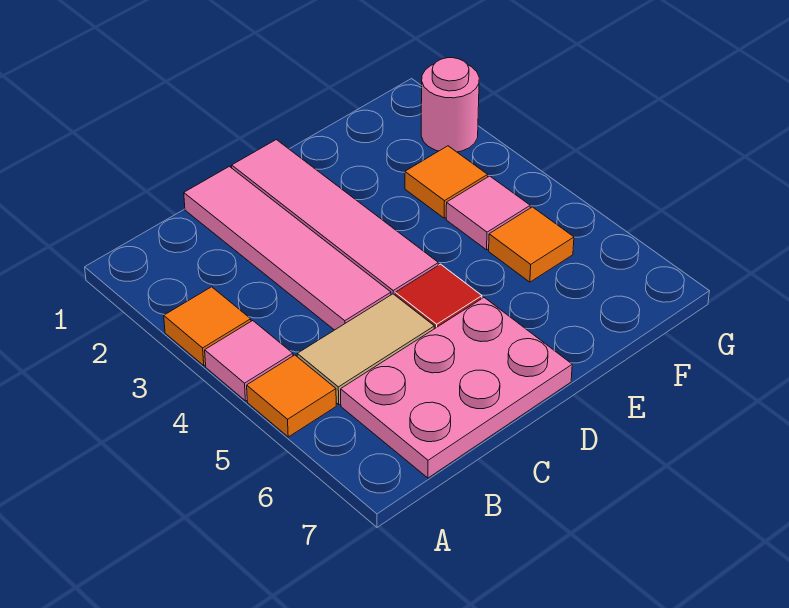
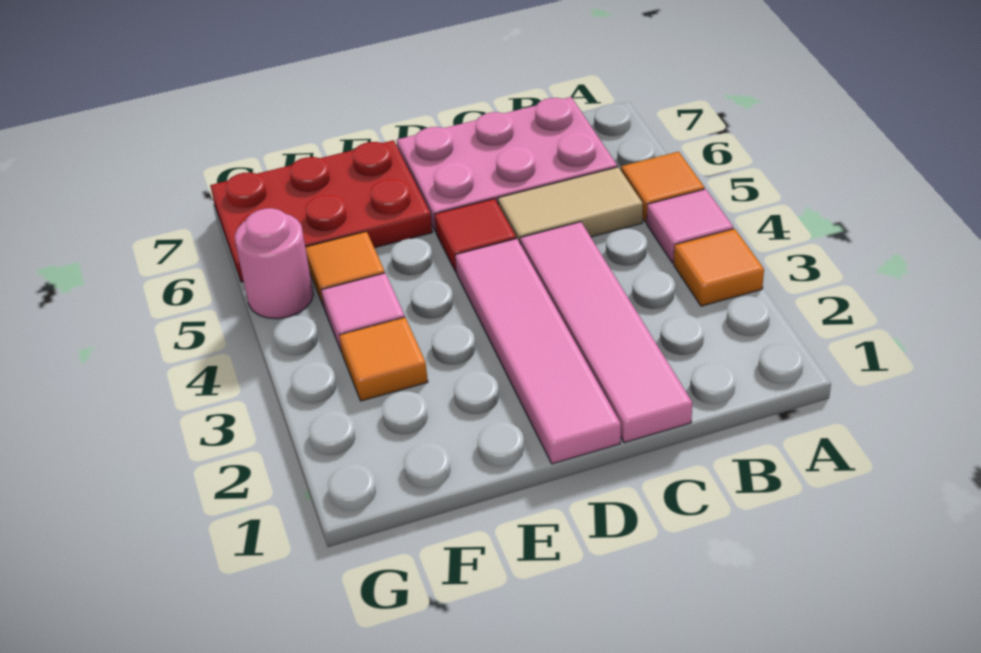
none -> red plate E6:G7 level 1
pink round brick G2 level 1 -> pink round brick G5 level 1

